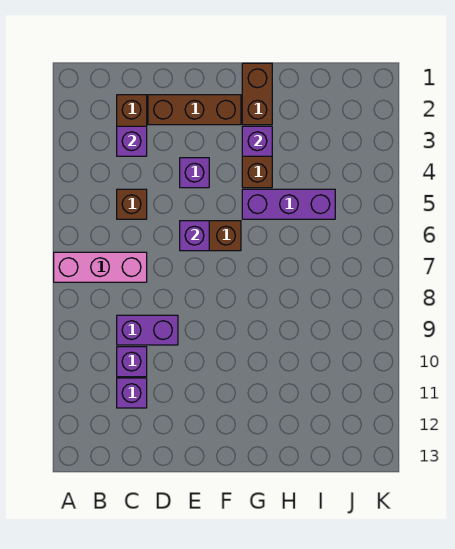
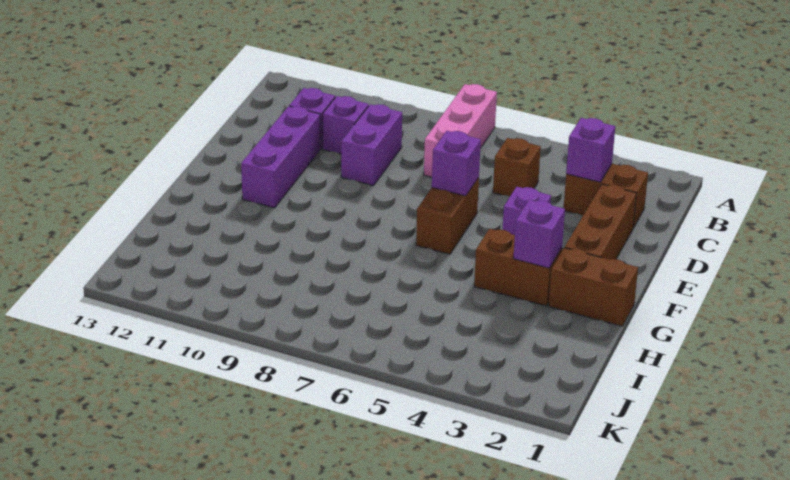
purple brick G5:I5 level 1 -> purple brick D11:F11 level 1

